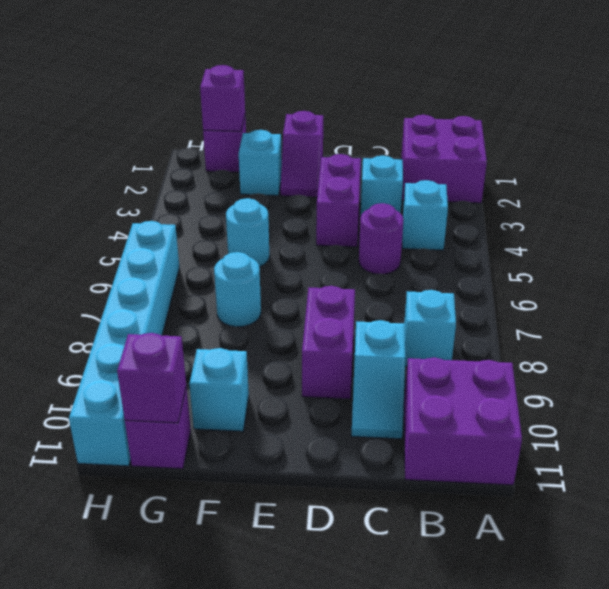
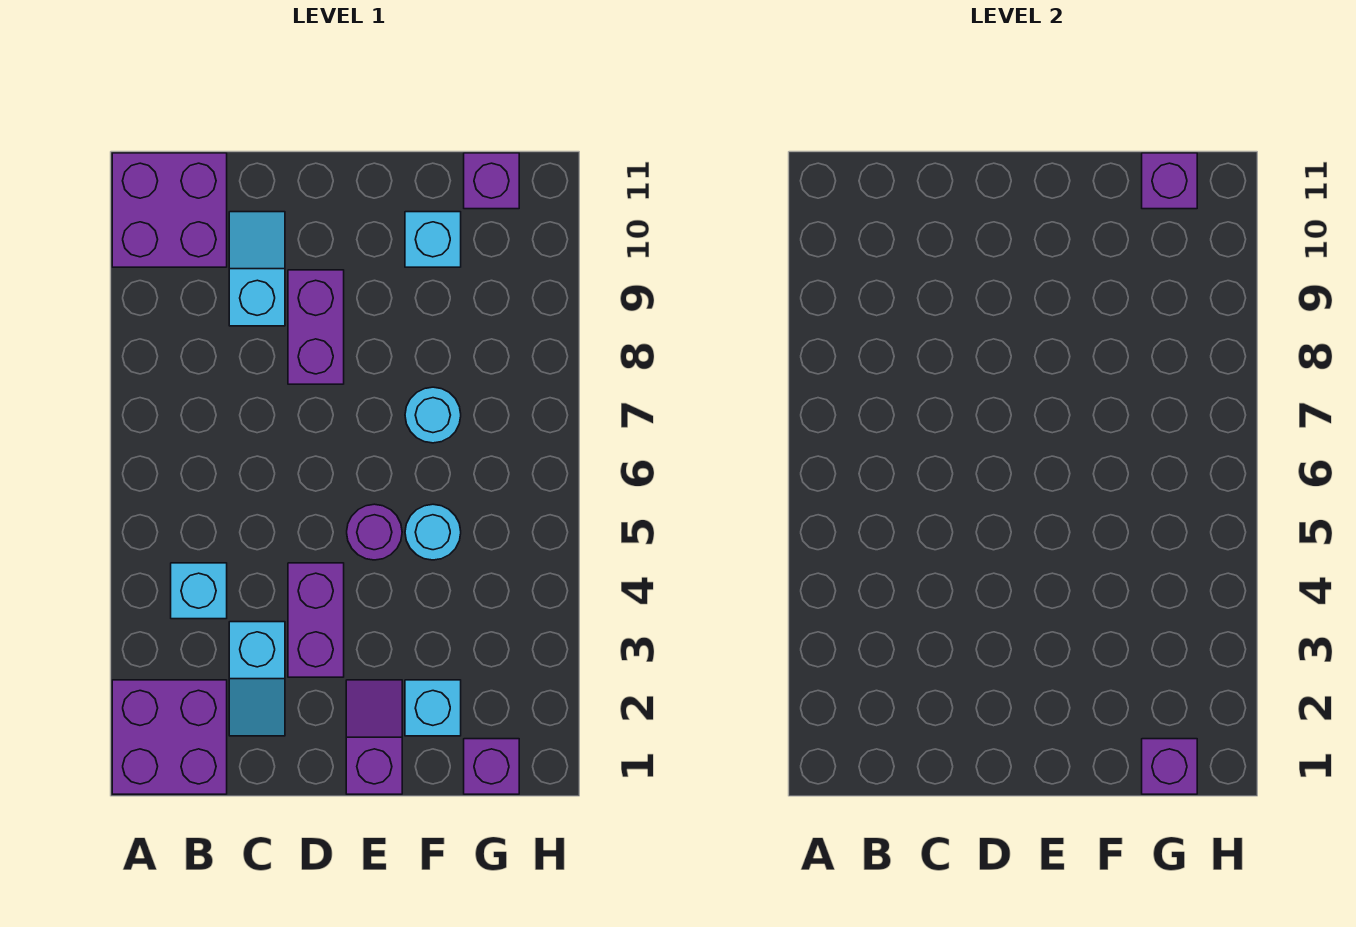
cyan brick B8 level 1 -> none
purple round brick C5 level 1 -> purple round brick E5 level 1
cyan brick H6:H11 level 1 -> none

